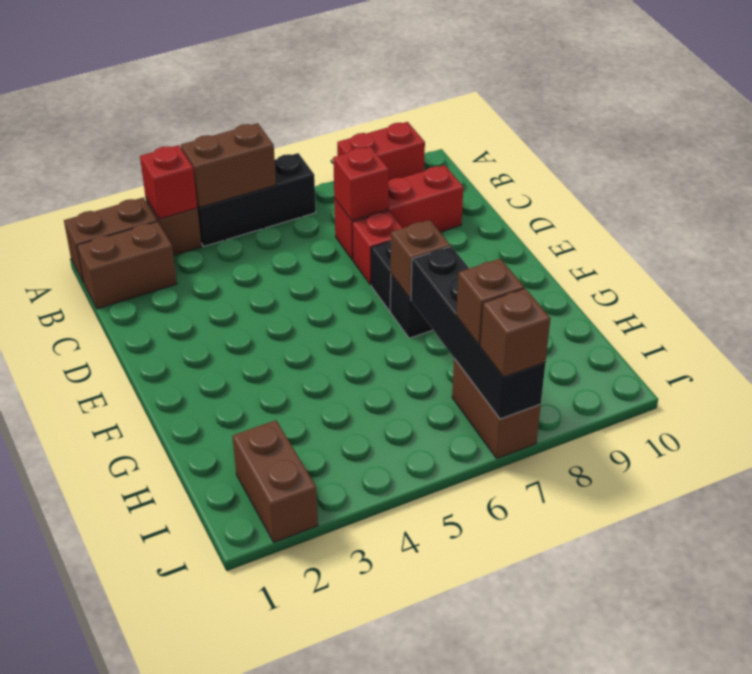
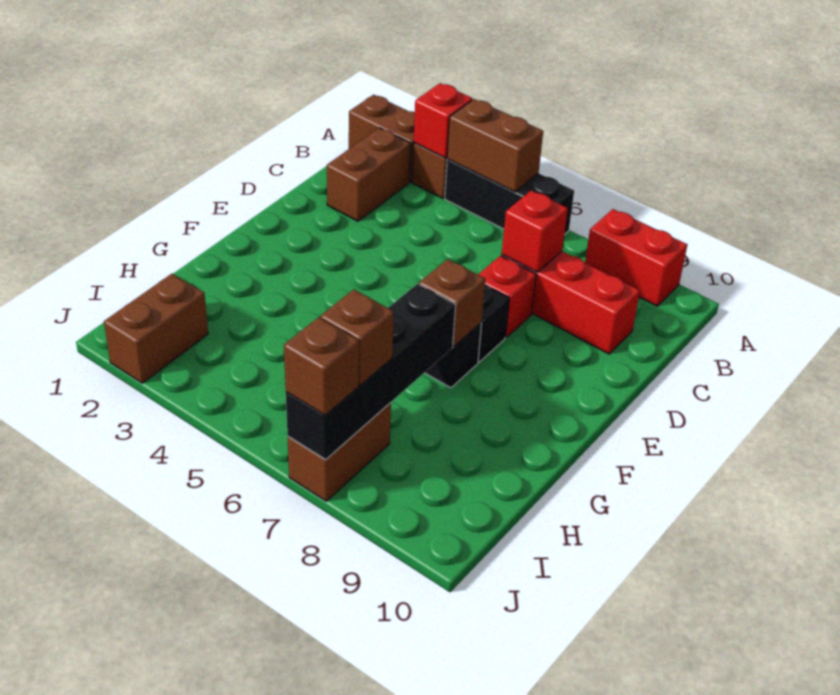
brown brick B1:B2 level 1 -> brown brick B2:C2 level 1

